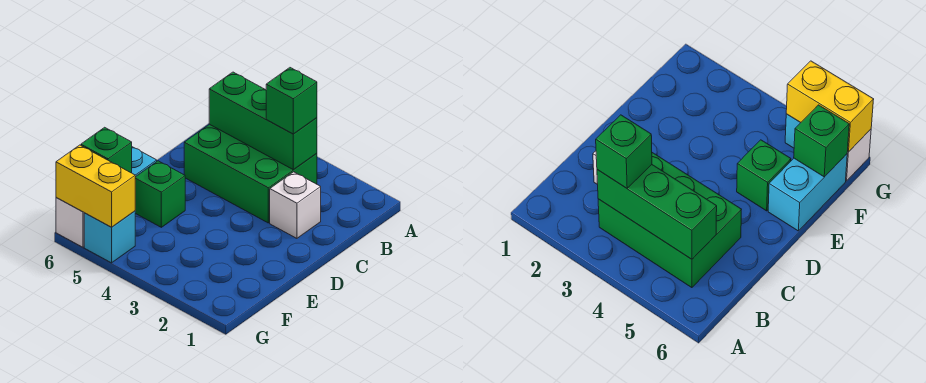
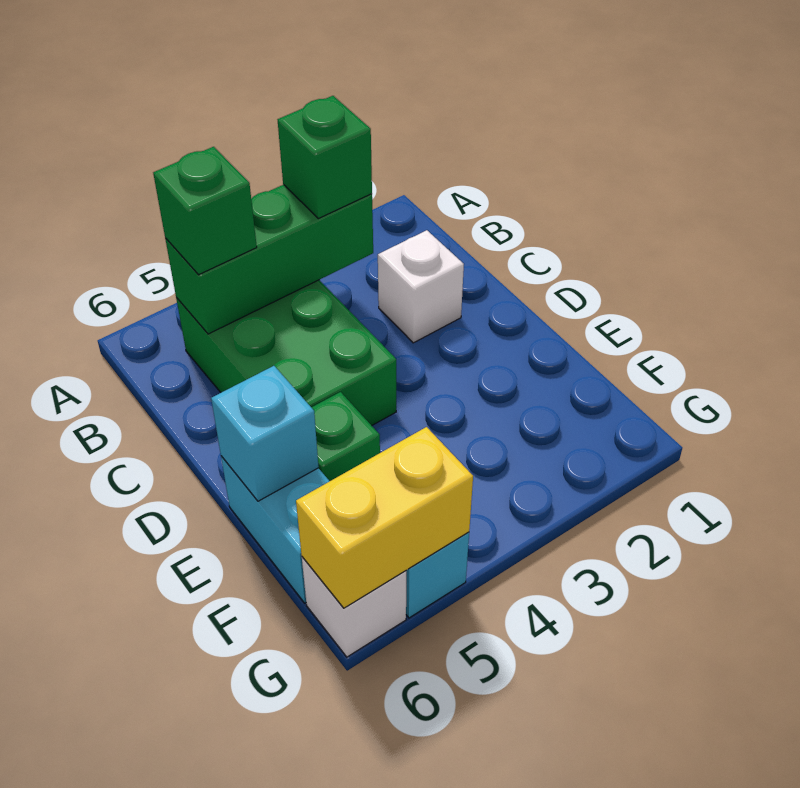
green brick B3:C5 level 1 -> green brick B4:D5 level 1
none -> cyan brick E6 level 2
green brick F6 level 2 -> green brick B5 level 3

